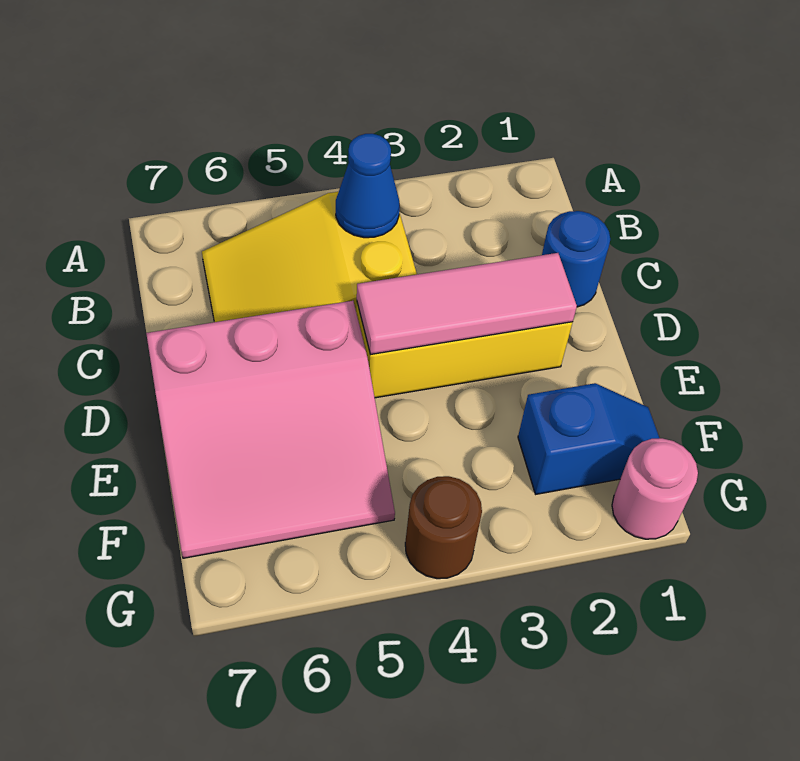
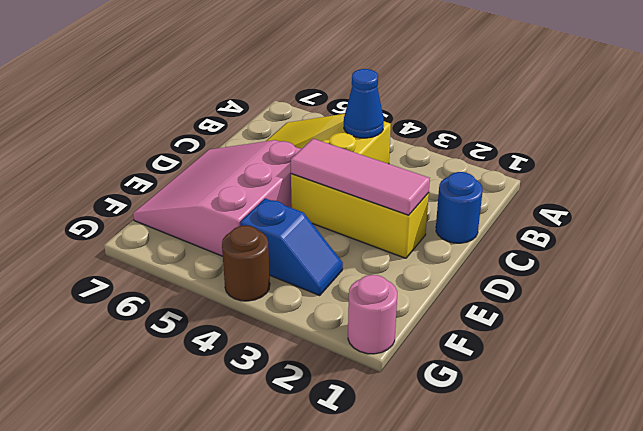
pink slope D5:F7 level 1 top D -> pink slope D5:F7 level 1 top 5
blue slope F1:F2 level 1 top 2 -> blue slope F3:F4 level 1 top 4

